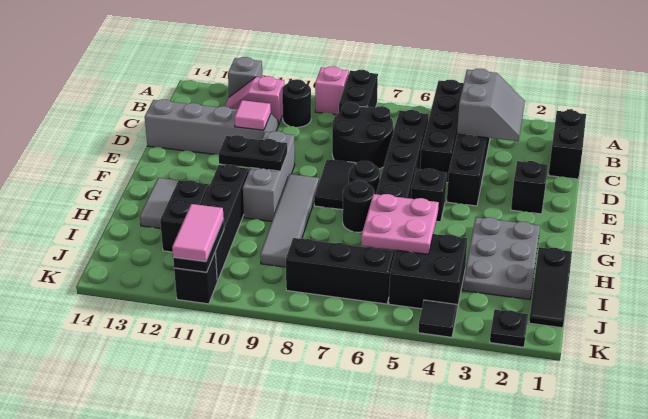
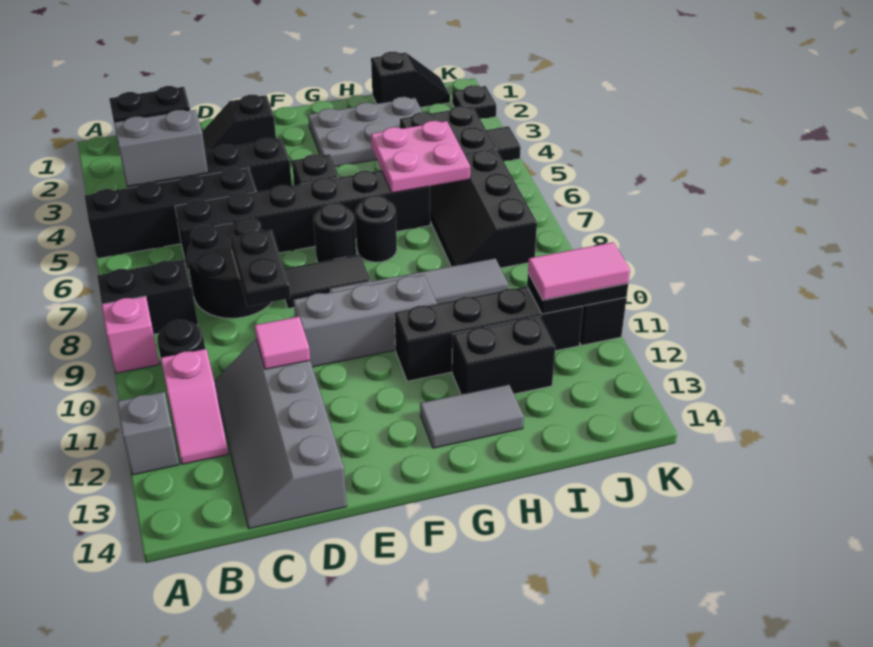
black plate F10:F11 level 2 -> black plate D8:D9 level 2

